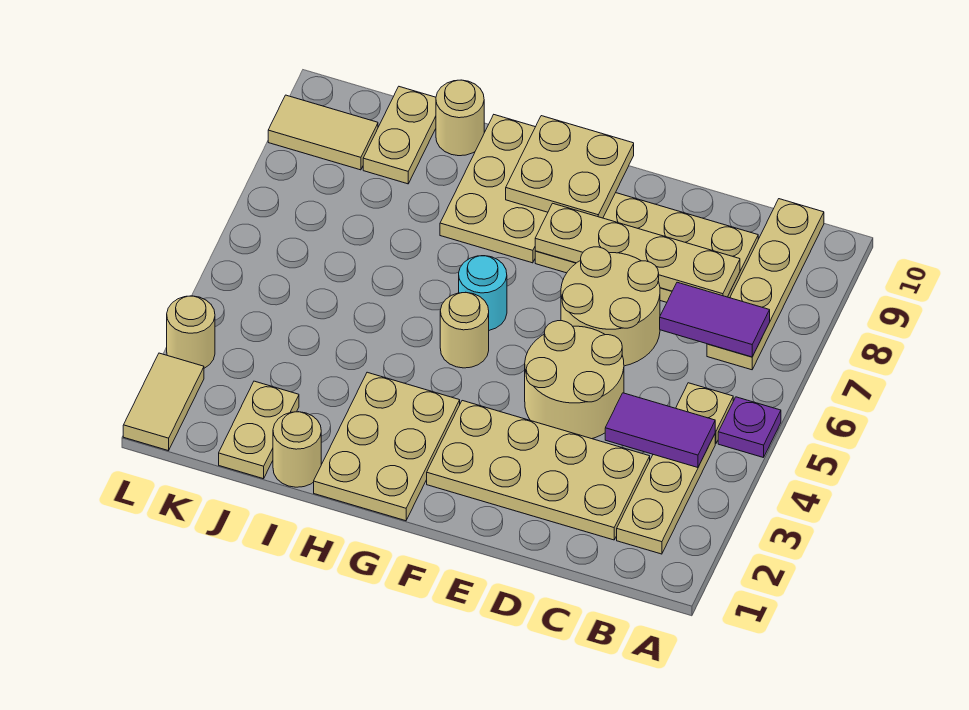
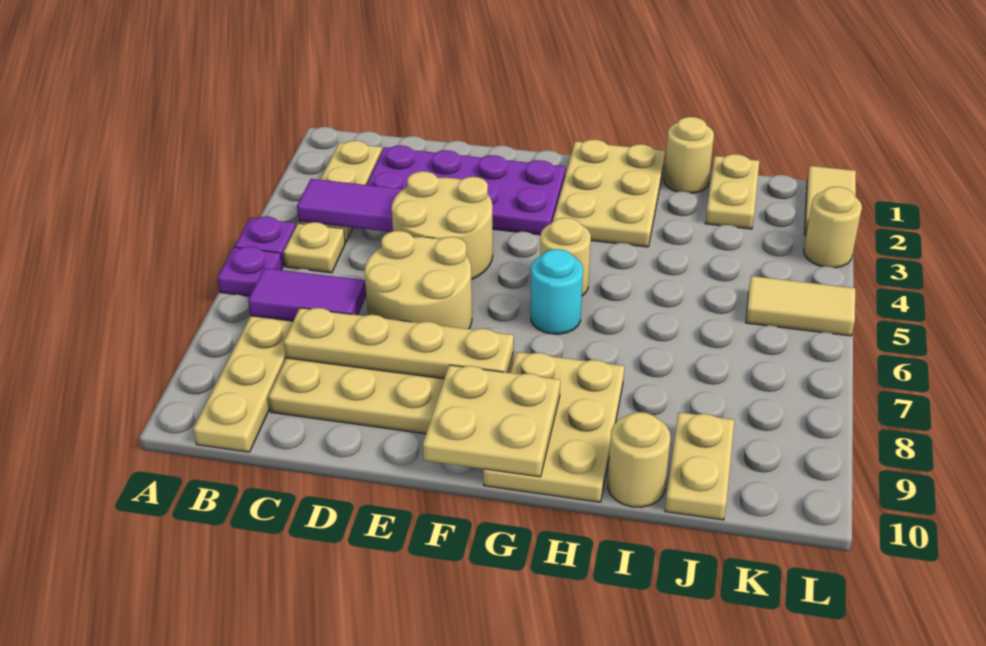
none -> purple plate A6 level 1
tan plate C2:F3 level 1 -> purple plate C2:F3 level 1
tan tile K9:L9 level 1 -> tan tile K5:L5 level 1

